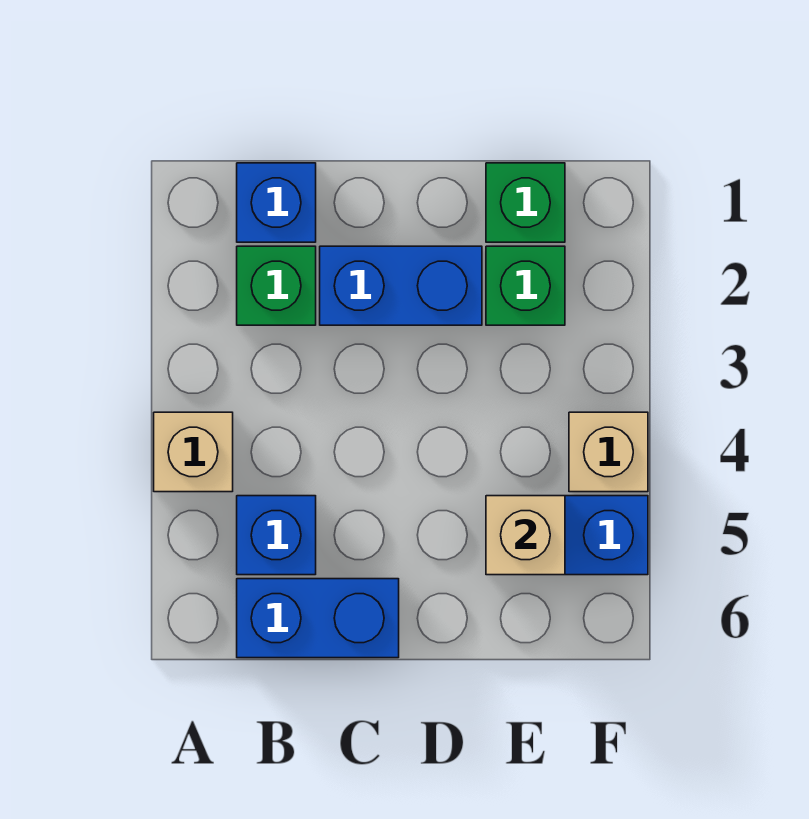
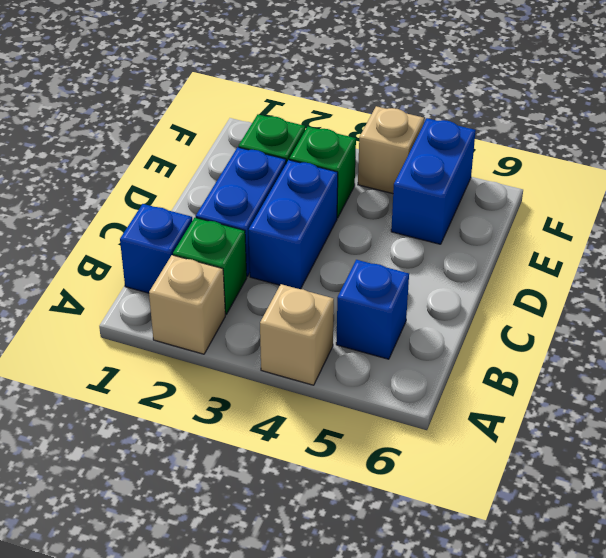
blue brick B6:C6 level 1 -> blue brick C3:D3 level 1
green brick E1 level 1 -> green brick E3 level 1
tan brick E5 level 2 -> tan brick A2 level 1

